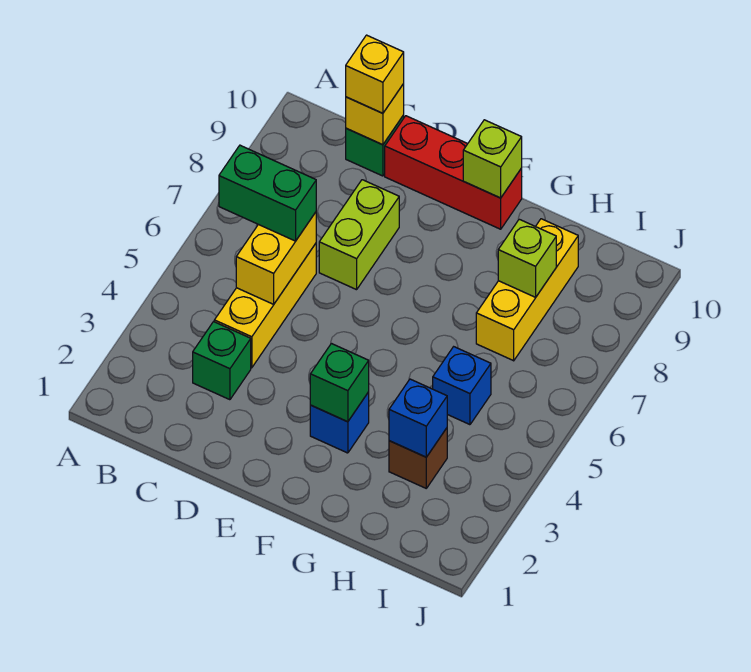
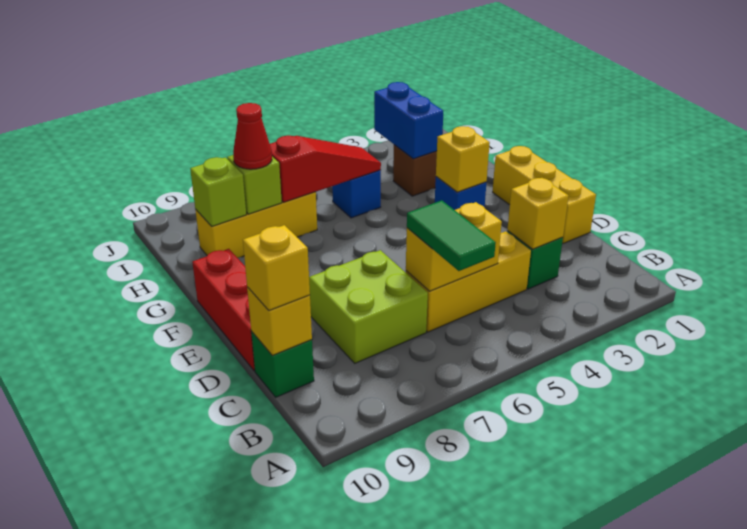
green brick B6:C6 level 3 -> green tile B6:C6 level 3
none -> yellow brick C3 level 2
none -> yellow brick D1:F1 level 1
lime brick D7:D8 level 1 -> lime brick C7:D8 level 1
green brick F3 level 2 -> yellow brick F3 level 2
lime brick F10 level 2 -> lime brick H9 level 2
blue brick H3 level 2 -> blue brick H3:I3 level 2
none -> red slope H5:H7 level 2 top 7
none -> red cone H8 level 3

